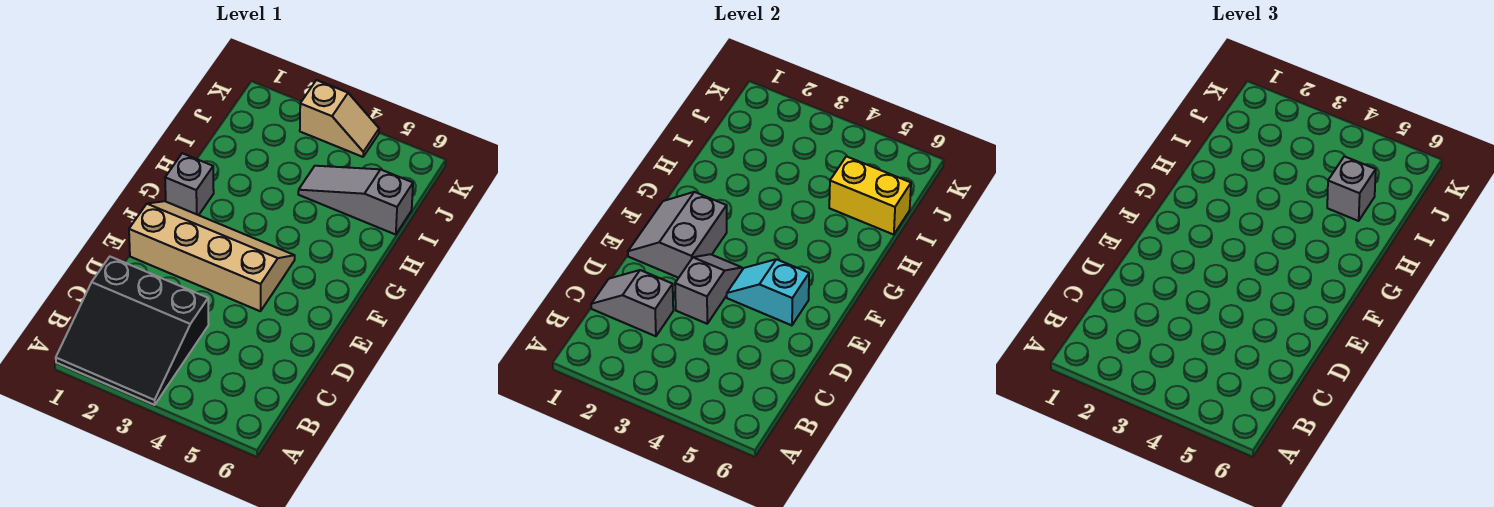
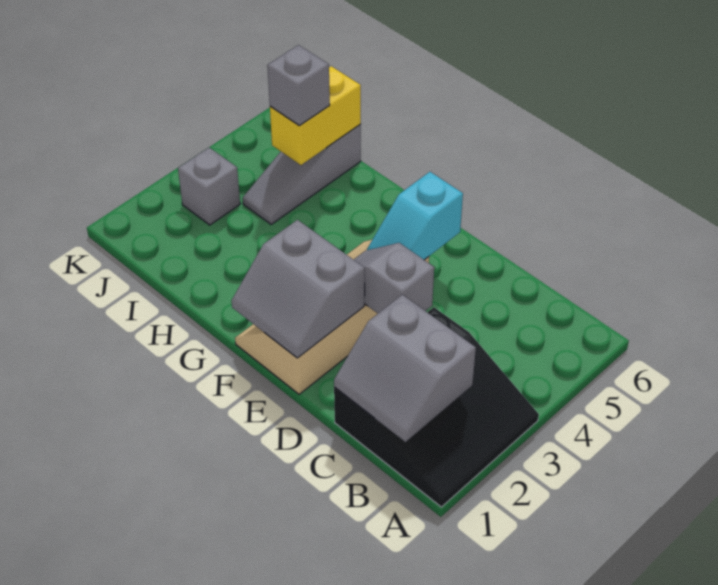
grey slope C1:C2 level 2 top 2 -> grey slope B1:C2 level 2 top 2
grey brick G1 level 1 -> grey brick J3 level 1
tan slope K3:K4 level 1 top 3 -> none

